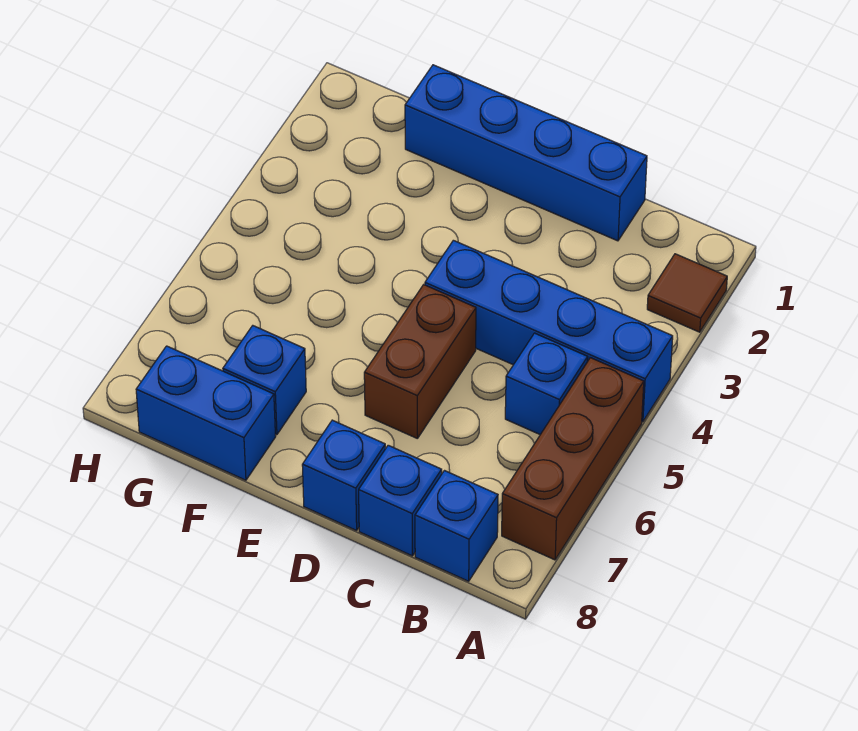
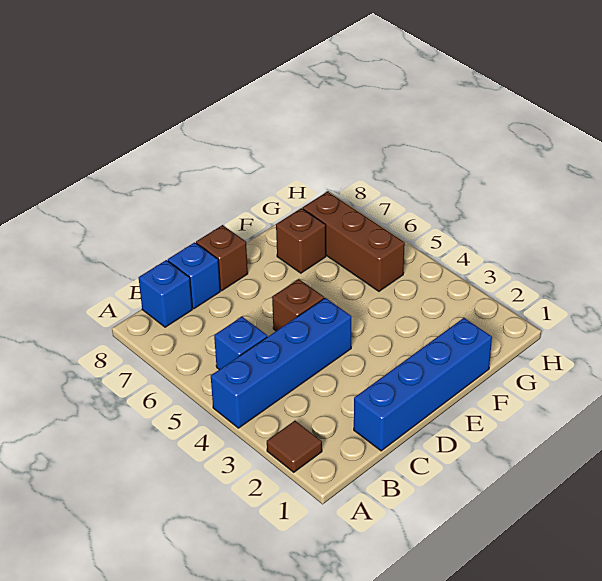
brown brick A5:A7 level 1 -> brown brick G5:G7 level 1
brown brick D5:D6 level 1 -> brown brick D5 level 1
blue brick D8 level 1 -> brown brick D8 level 1
blue brick F7 level 1 -> brown brick F7 level 1
blue brick F8:G8 level 1 -> none

